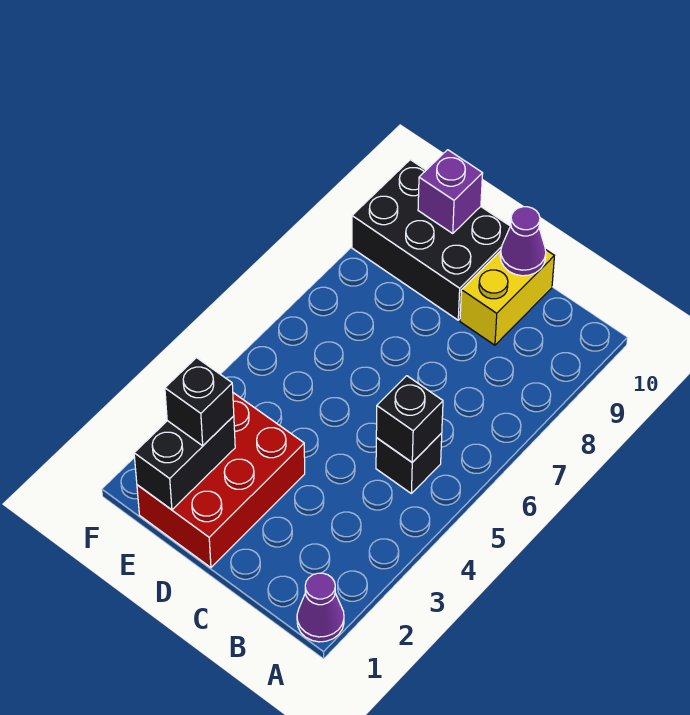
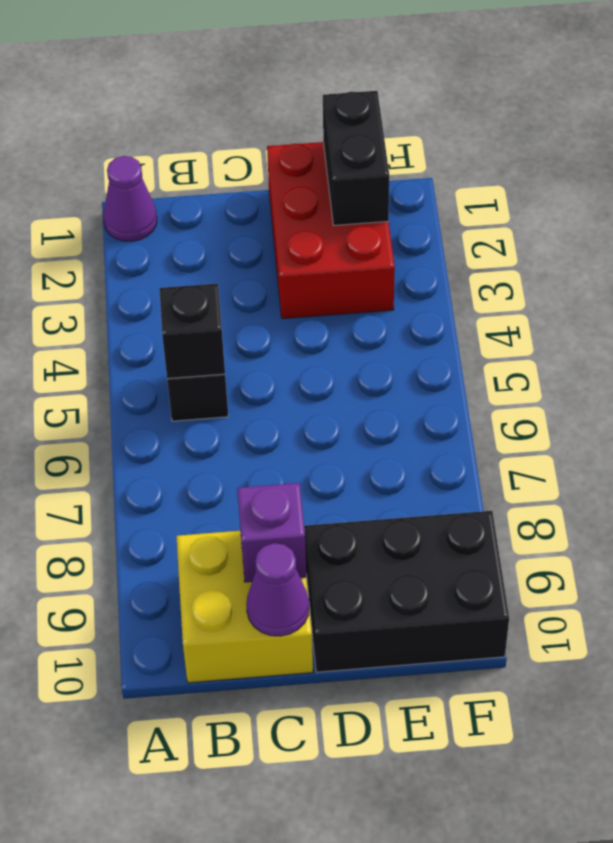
yellow brick C9:C10 level 1 -> yellow brick B9:C10 level 1
black brick E2 level 3 -> none
purple brick E10 level 2 -> purple brick C9 level 2

